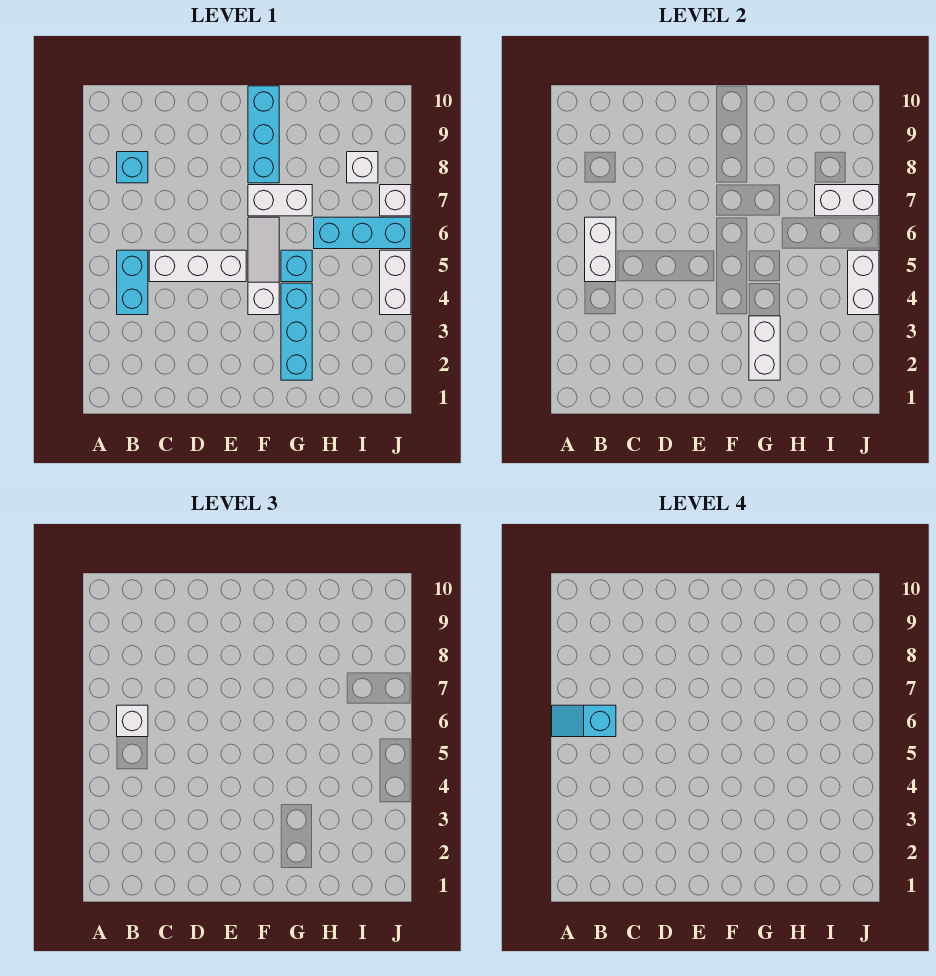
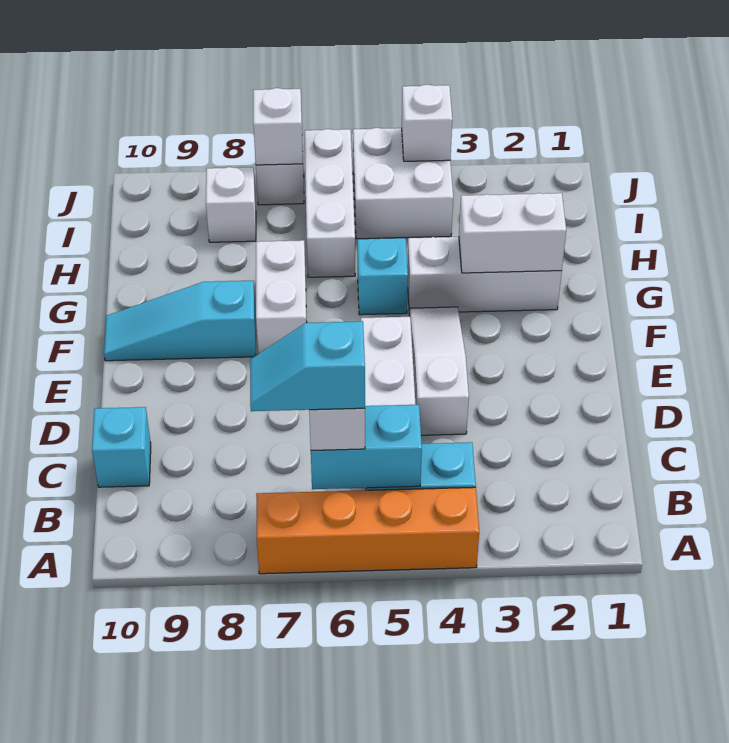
none -> orange brick A4:A7 level 1
cyan slope A6:B6 level 4 top B -> cyan slope B6:B7 level 4 top 6
white brick B5:B6 level 2 -> cyan brick B5:B6 level 2
cyan brick B8 level 1 -> cyan brick C10 level 1
white slope F4:F6 level 1 top 4 -> white slope D4:F4 level 1 top D
cyan brick F8:F10 level 1 -> cyan slope F8:F10 level 1 top 8
cyan brick G2:G4 level 1 -> white brick G2:G4 level 1
cyan brick H6:J6 level 1 -> white brick H6:J6 level 1
white brick I7:J7 level 2 -> white brick J7 level 2
white brick J4:J5 level 1 -> white brick I4:J5 level 1
white brick J4:J5 level 2 -> white brick J4 level 2

